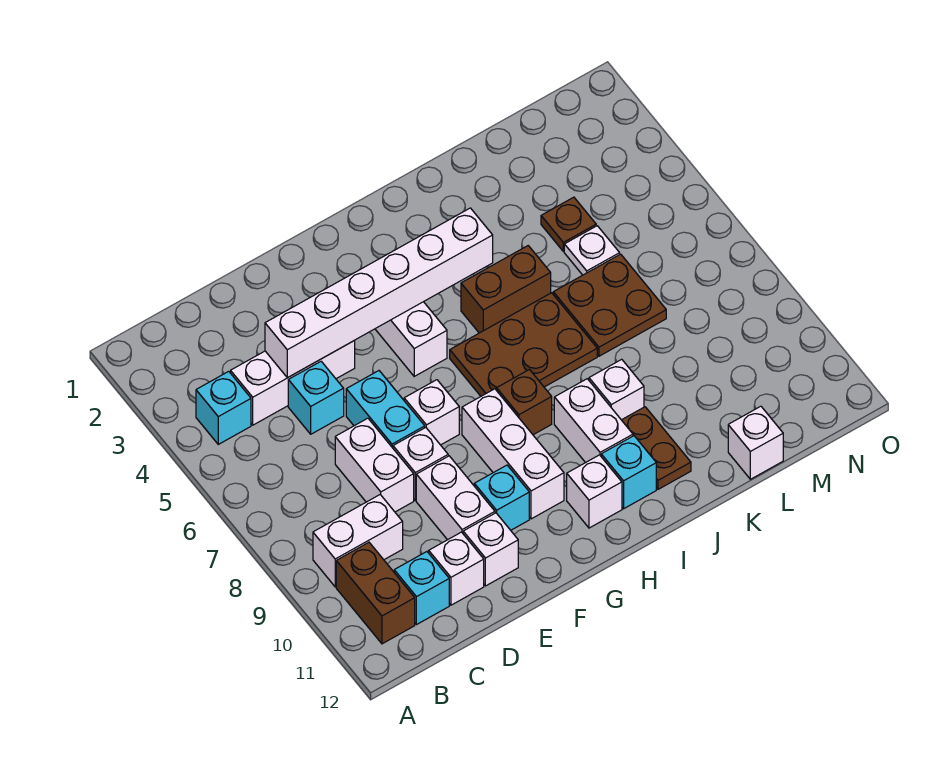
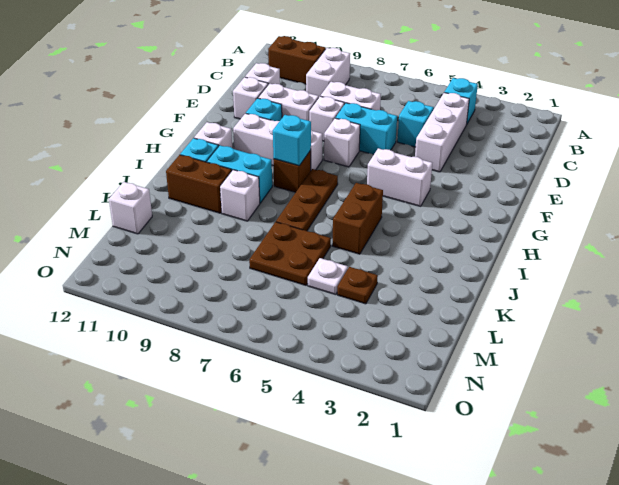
cyan brick C11 level 1 -> cyan brick H8 level 2
white brick D4:I4 level 2 -> none
brown plate H6:J7 level 1 -> brown plate H7:J7 level 1
white brick I9:I10 level 1 -> cyan brick I9:I10 level 1
brown plate J10:J11 level 1 -> brown brick J10:J11 level 1

